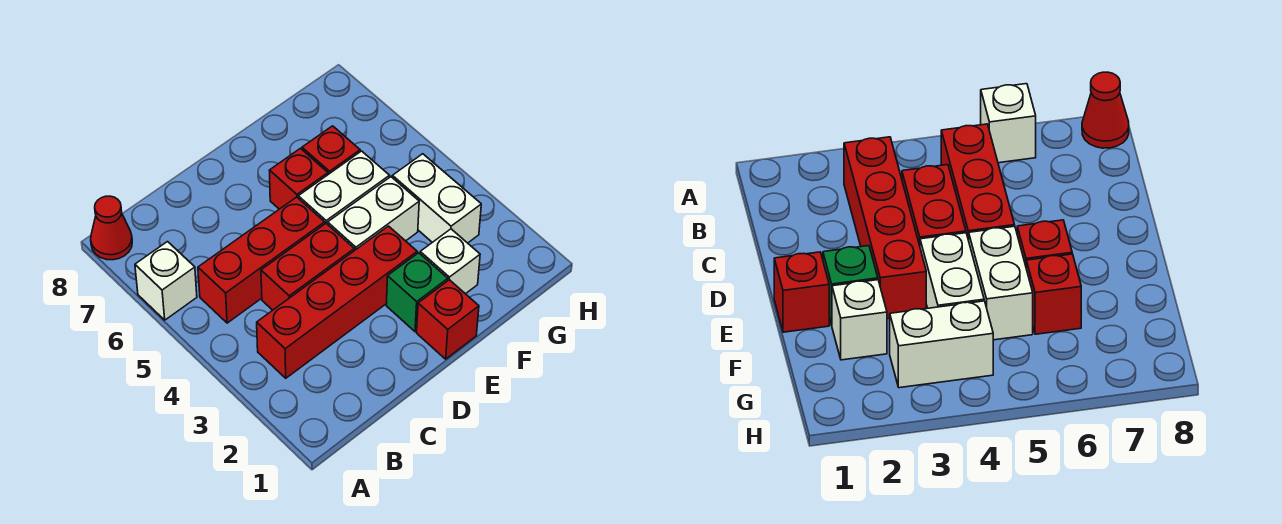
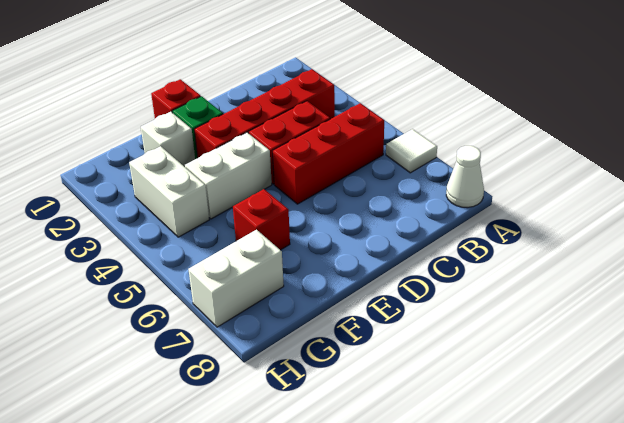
white brick A6 level 1 -> white tile A6 level 1
red cone A8 level 1 -> white cone A8 level 1
white brick E5:F5 level 1 -> white brick G7:H7 level 1
red brick E6 level 1 -> none

